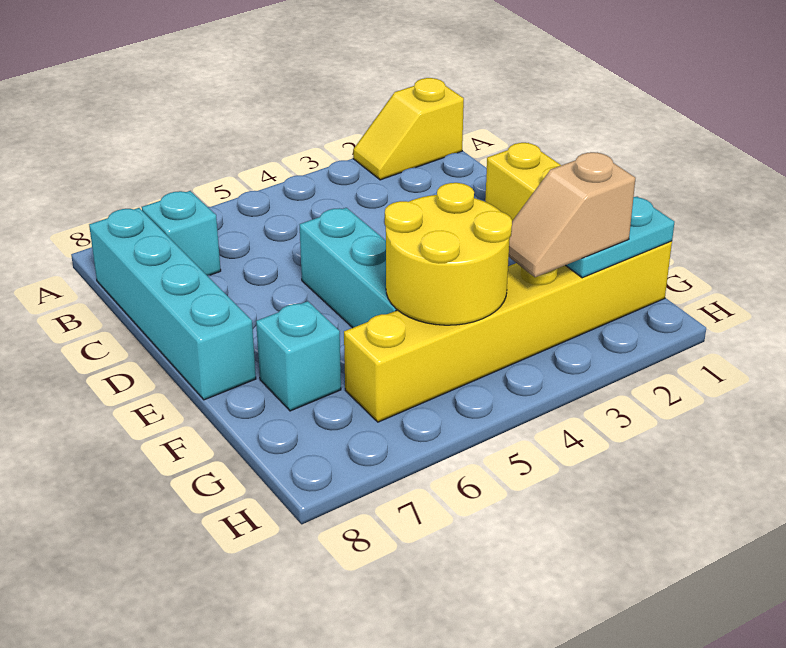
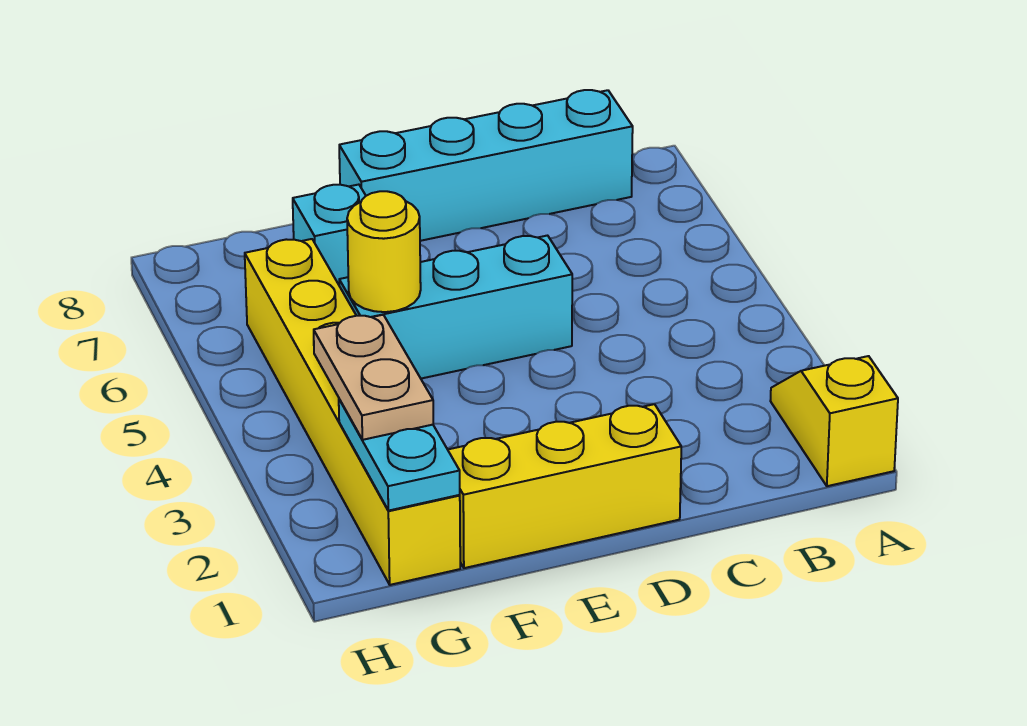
cyan brick B7 level 1 -> none
yellow round brick F4:G5 level 2 -> yellow round brick F5 level 2
tan slope G2:G3 level 3 top 2 -> tan plate G2:G3 level 3

